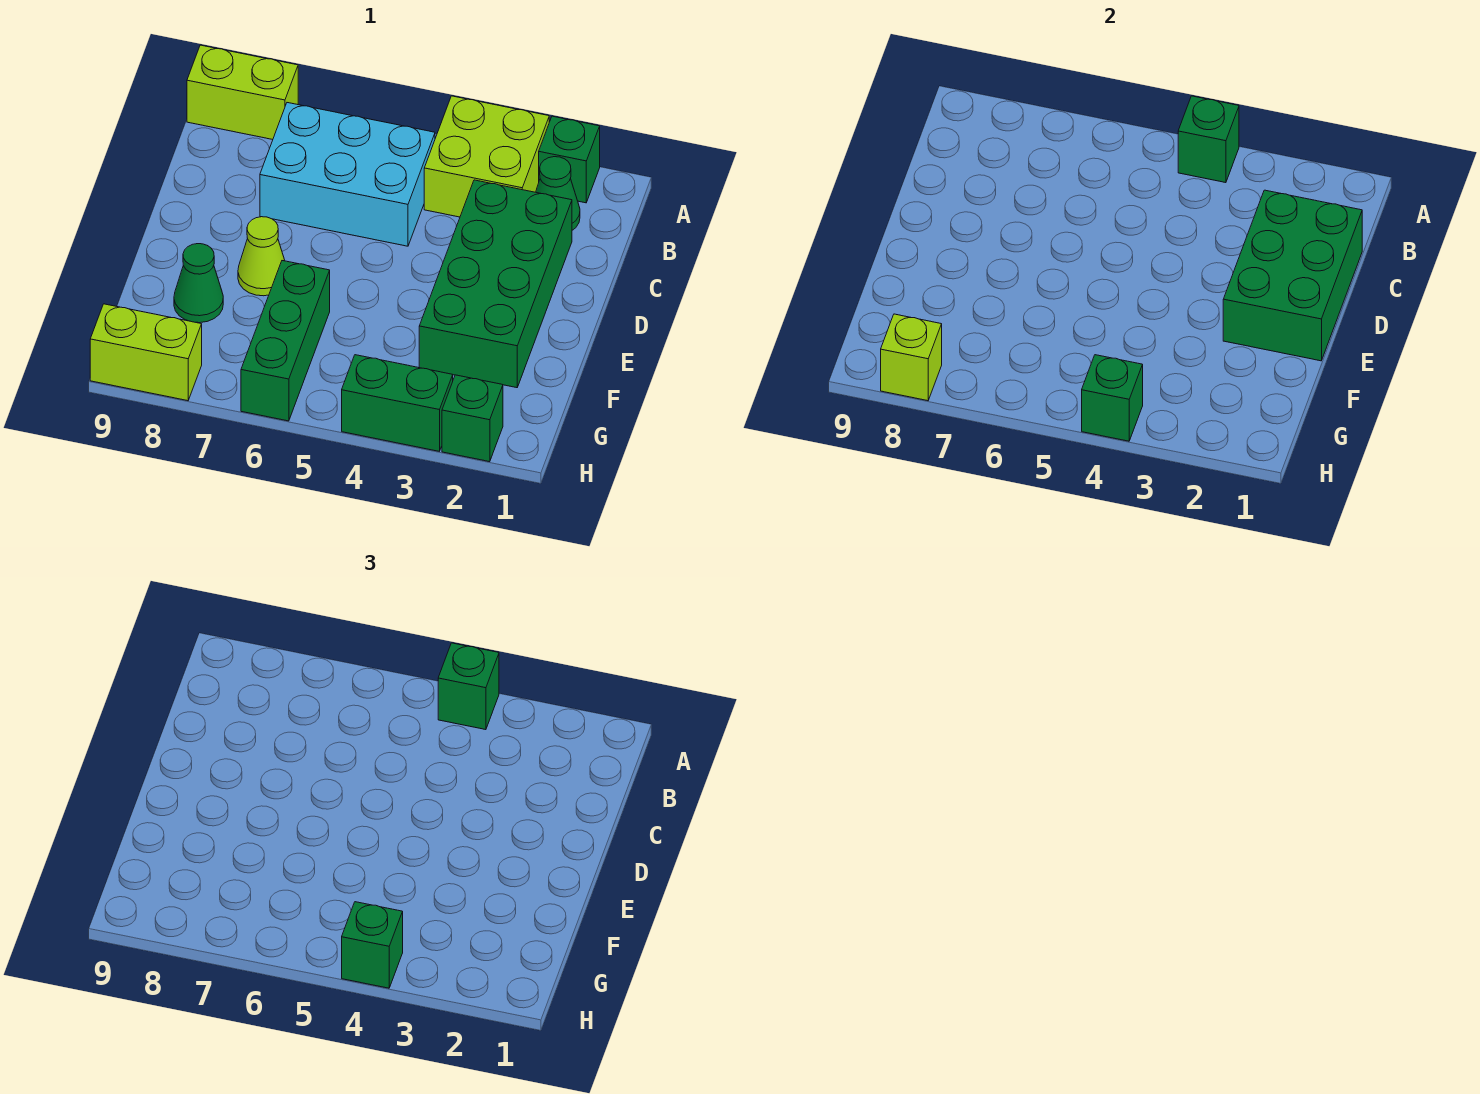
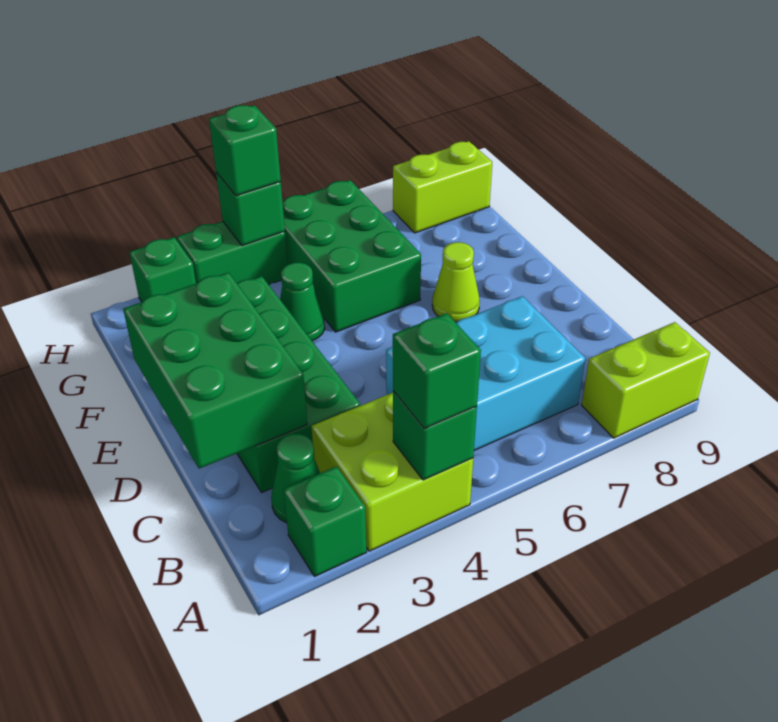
green brick F6:H6 level 1 -> green brick F5:H6 level 1
green cone F8 level 1 -> green cone F4 level 1
lime brick H8 level 2 -> none

